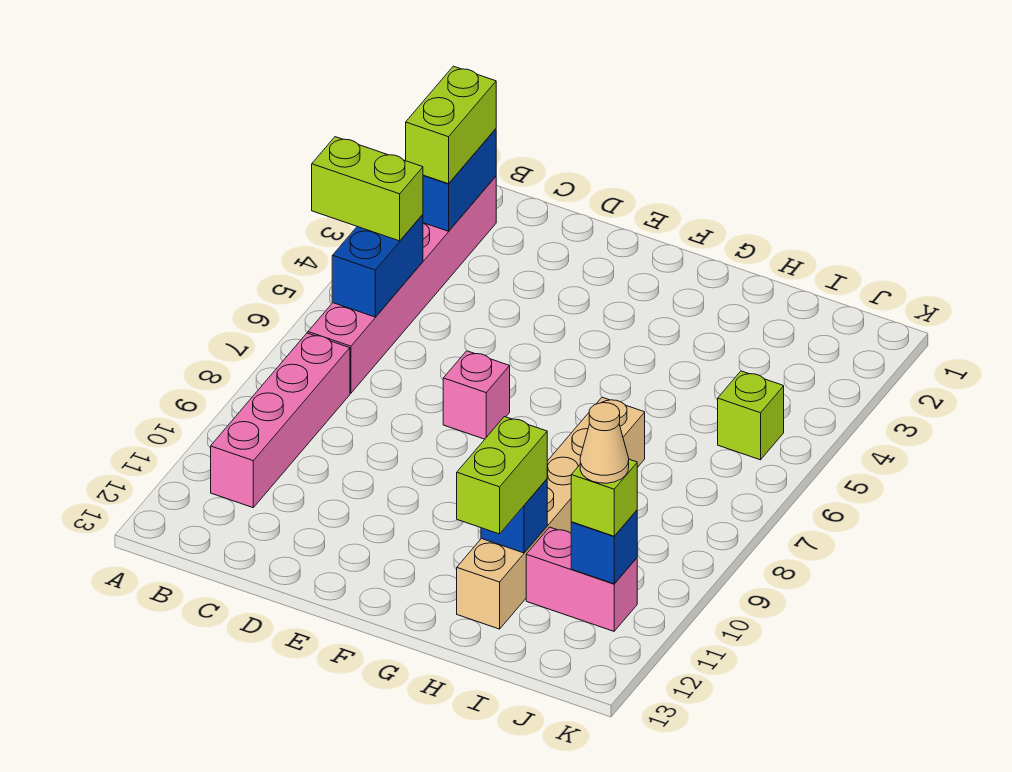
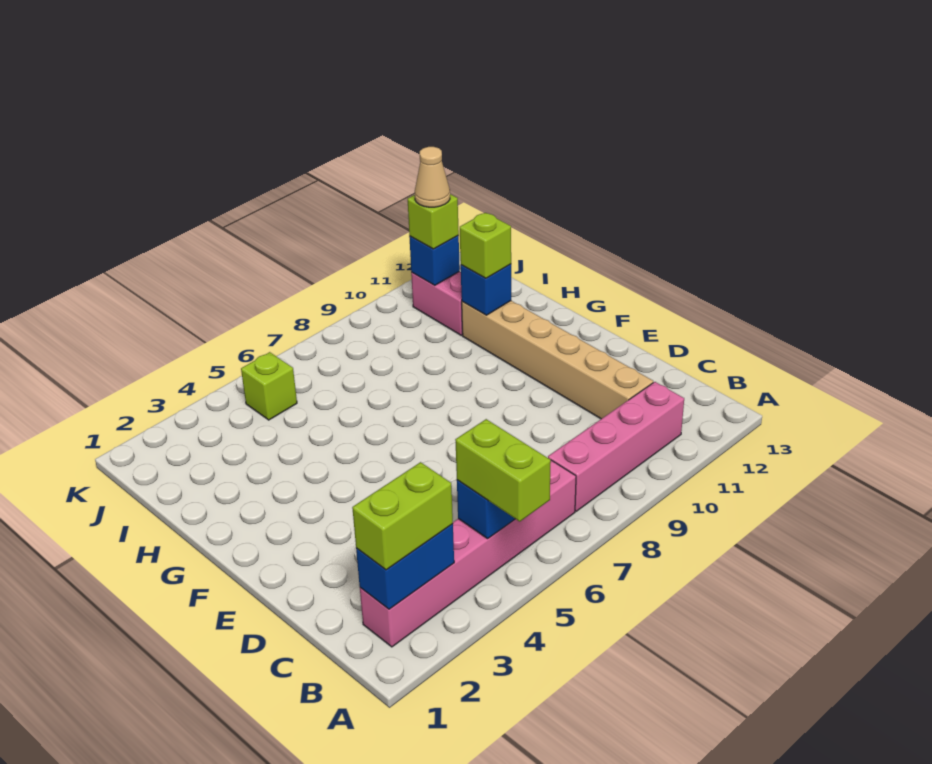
pink brick E7 level 1 -> none
tan brick H7:H12 level 1 -> tan brick C11:H11 level 1
lime brick H11:H12 level 3 -> lime brick H11 level 3

